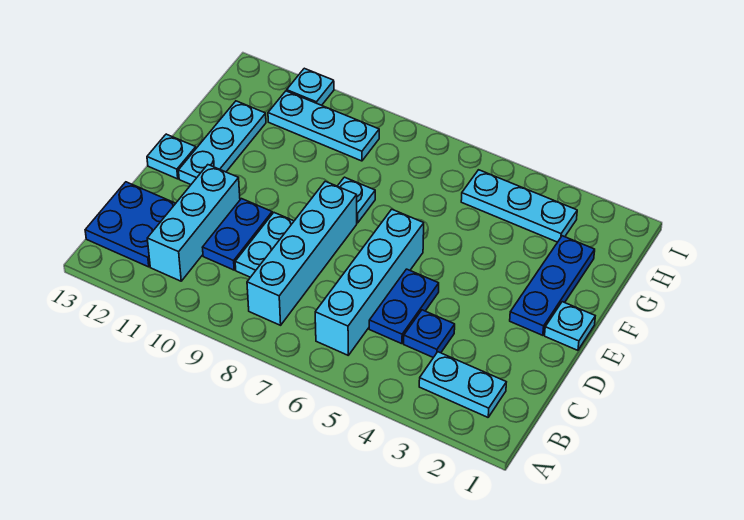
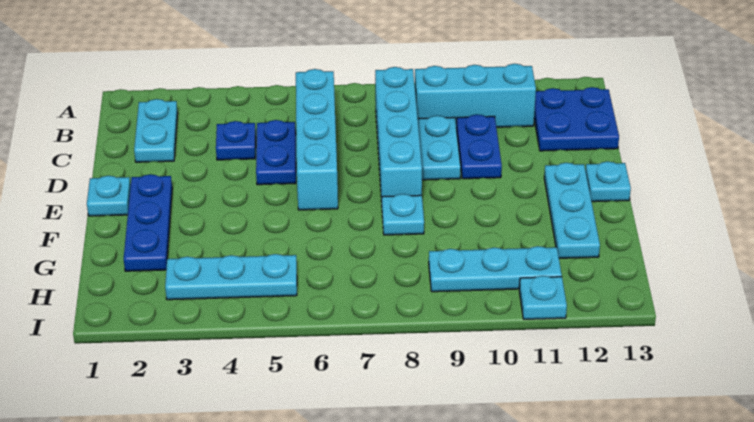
cyan plate B2:B3 level 1 -> cyan plate B2:C2 level 1
cyan brick B11:D11 level 1 -> cyan brick B9:B11 level 1

